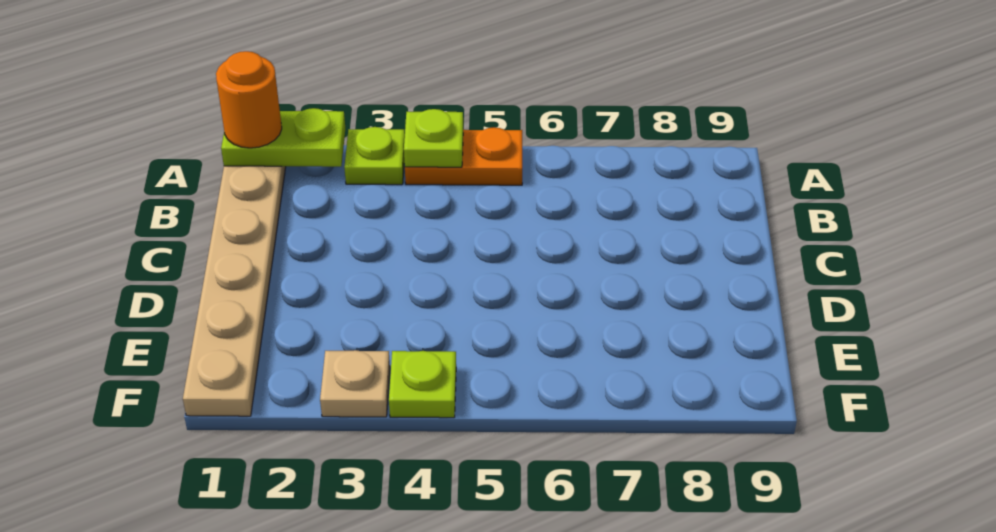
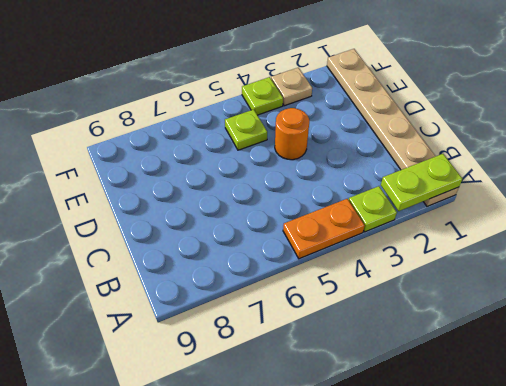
orange round brick A1 level 3 -> orange round brick D4 level 1
lime plate A4 level 2 -> lime plate E5 level 1

